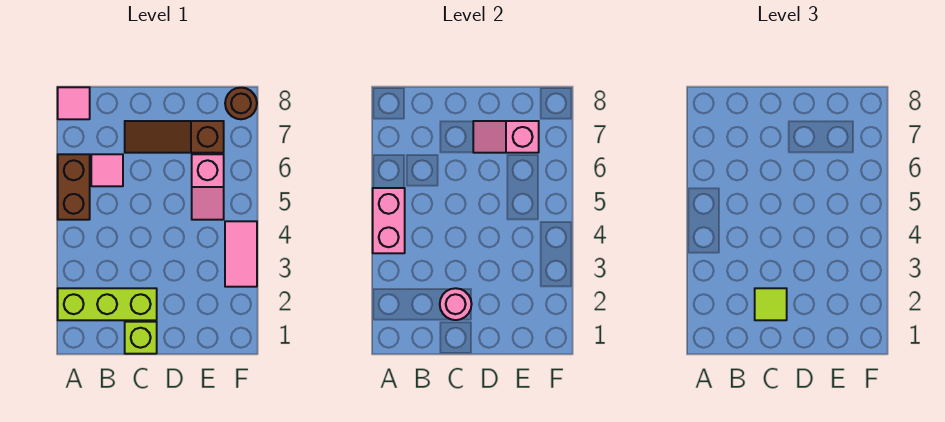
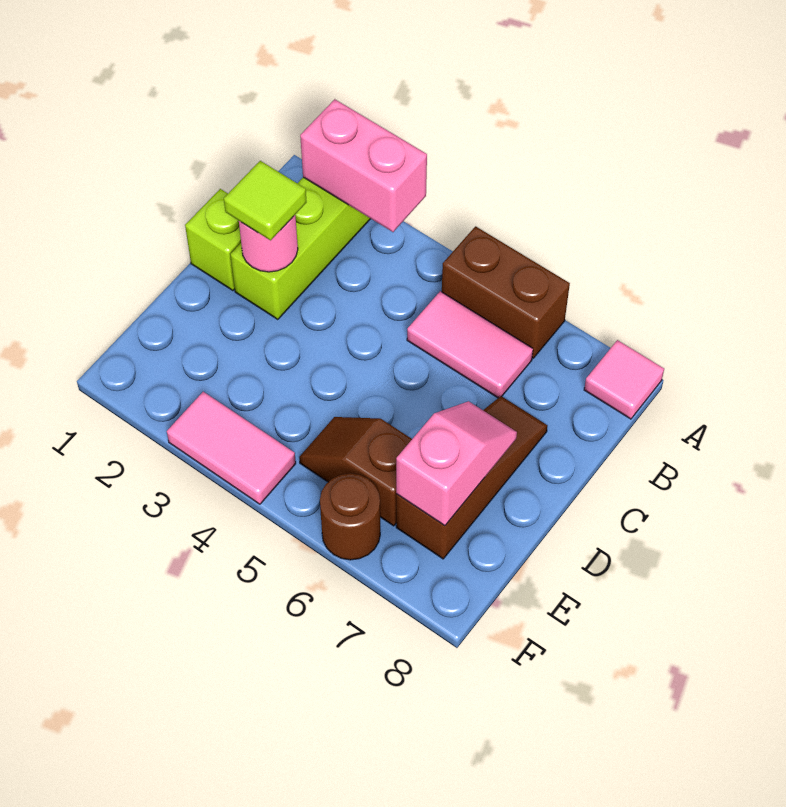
pink brick A4:A5 level 2 -> pink brick A2:A3 level 2
pink tile B6 level 1 -> pink tile B5:B6 level 1
pink slope E5:E6 level 1 top 6 -> brown slope E5:E6 level 1 top 6
brown round brick F8 level 1 -> brown round brick F6 level 1

